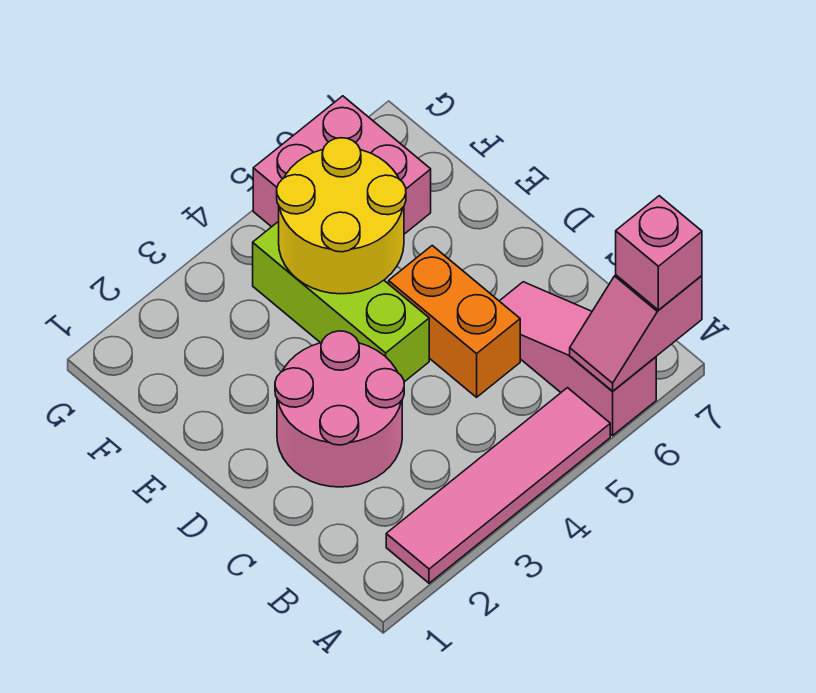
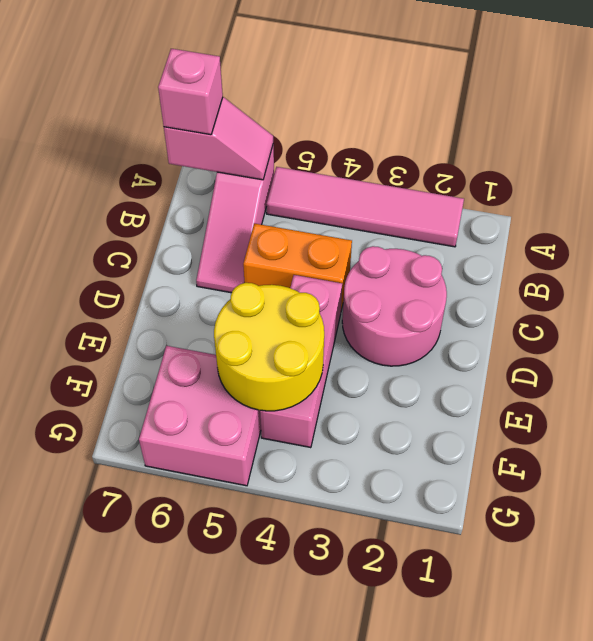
orange brick C5:D5 level 1 -> orange brick C4:C5 level 1
lime brick D4:F4 level 1 -> pink brick D4:F4 level 1

